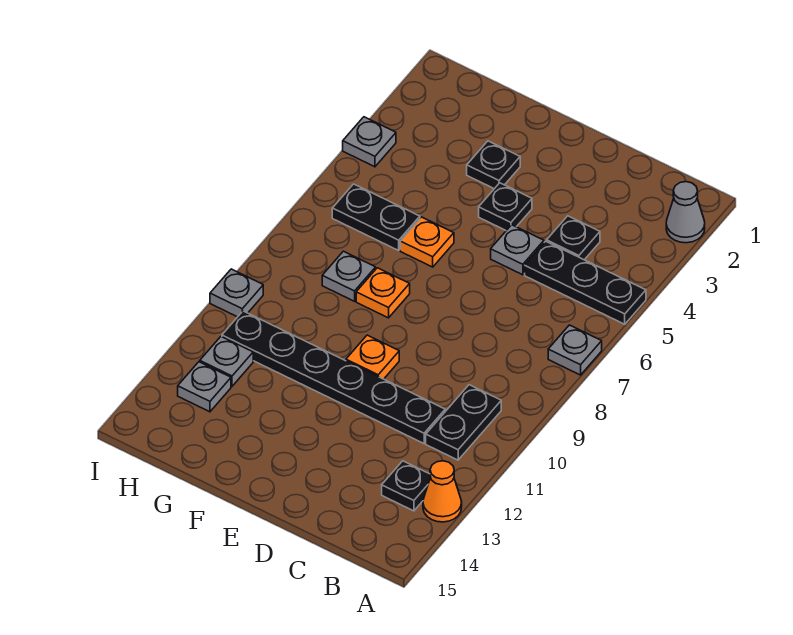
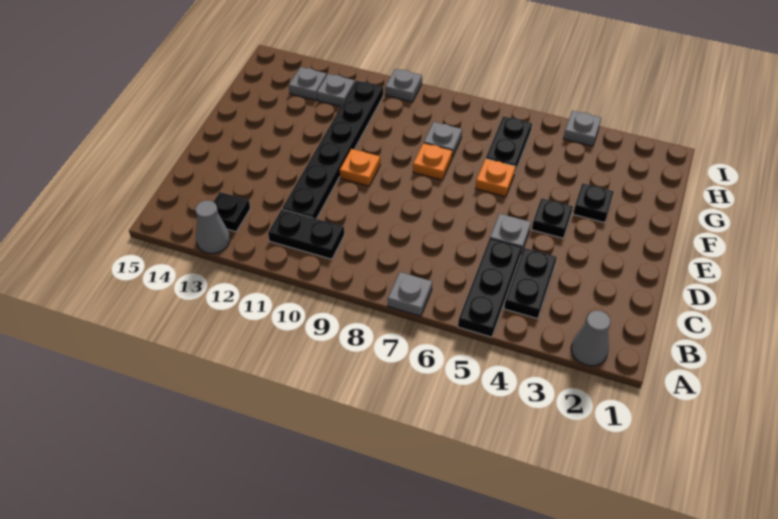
orange cone A13 level 1 -> grey cone A13 level 1
black plate C4 level 1 -> black plate B4:C4 level 1

